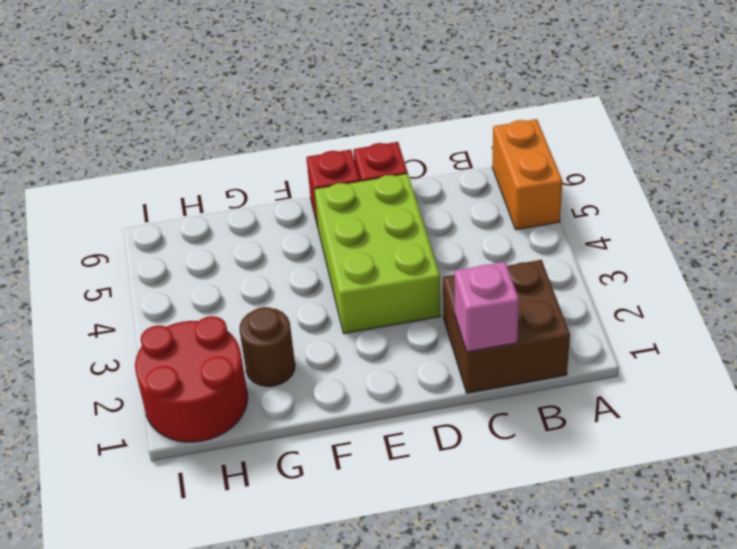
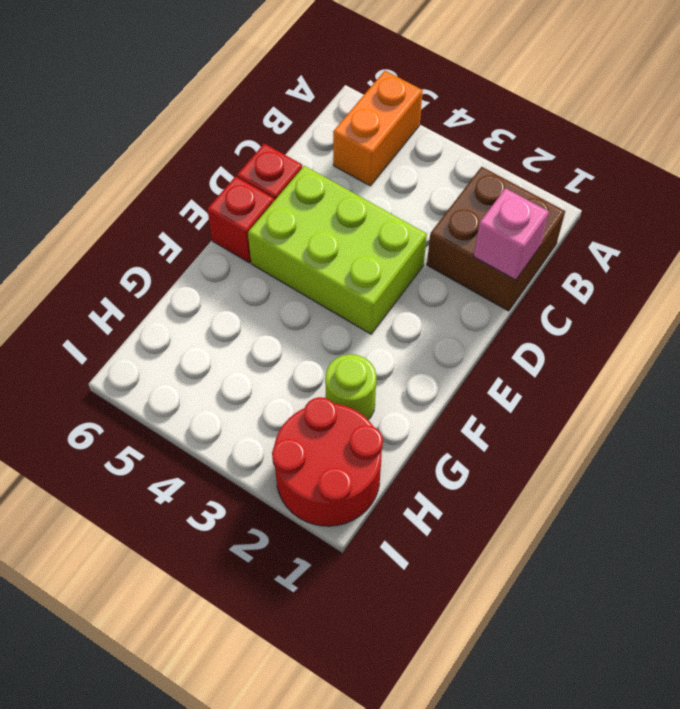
orange brick A5:A6 level 1 -> orange brick A5:B5 level 1
brown round brick G2 level 1 -> lime round brick G2 level 1

